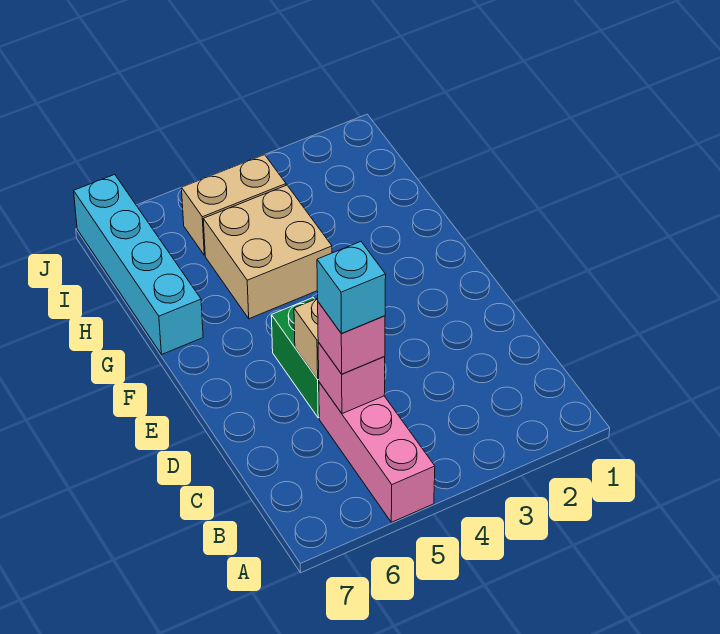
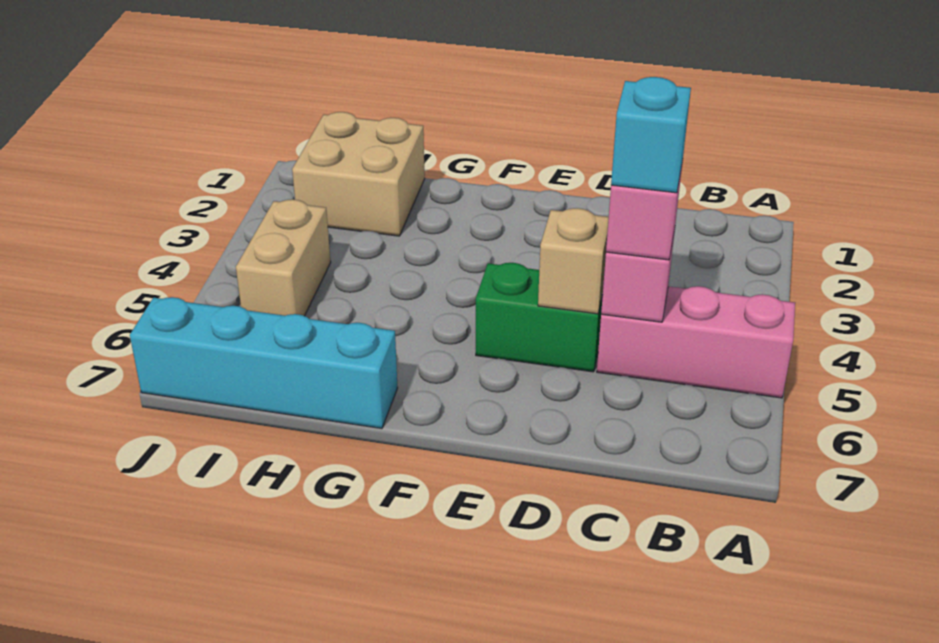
tan brick G4:H5 level 1 -> tan brick H1:I2 level 1

